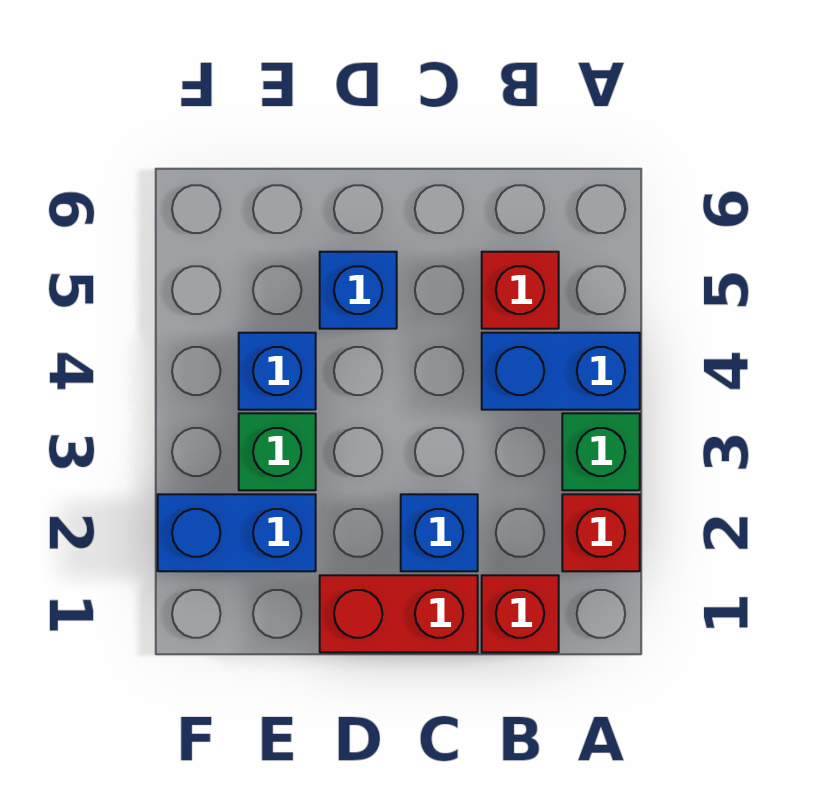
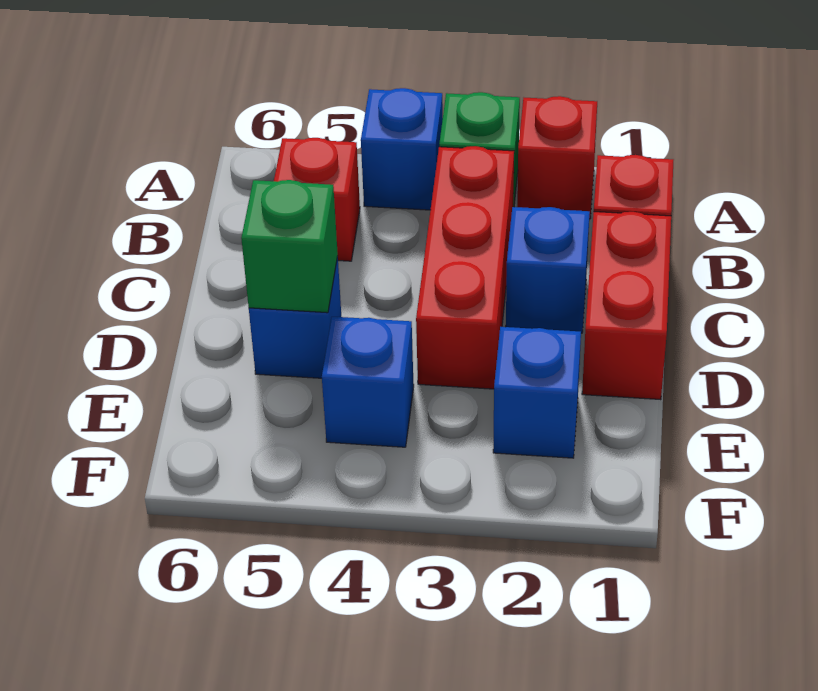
blue brick A4:B4 level 1 -> blue brick A4 level 1
none -> red brick B3:D3 level 1
blue brick E2:F2 level 1 -> blue brick E2 level 1
green brick E3 level 1 -> green brick D5 level 2

